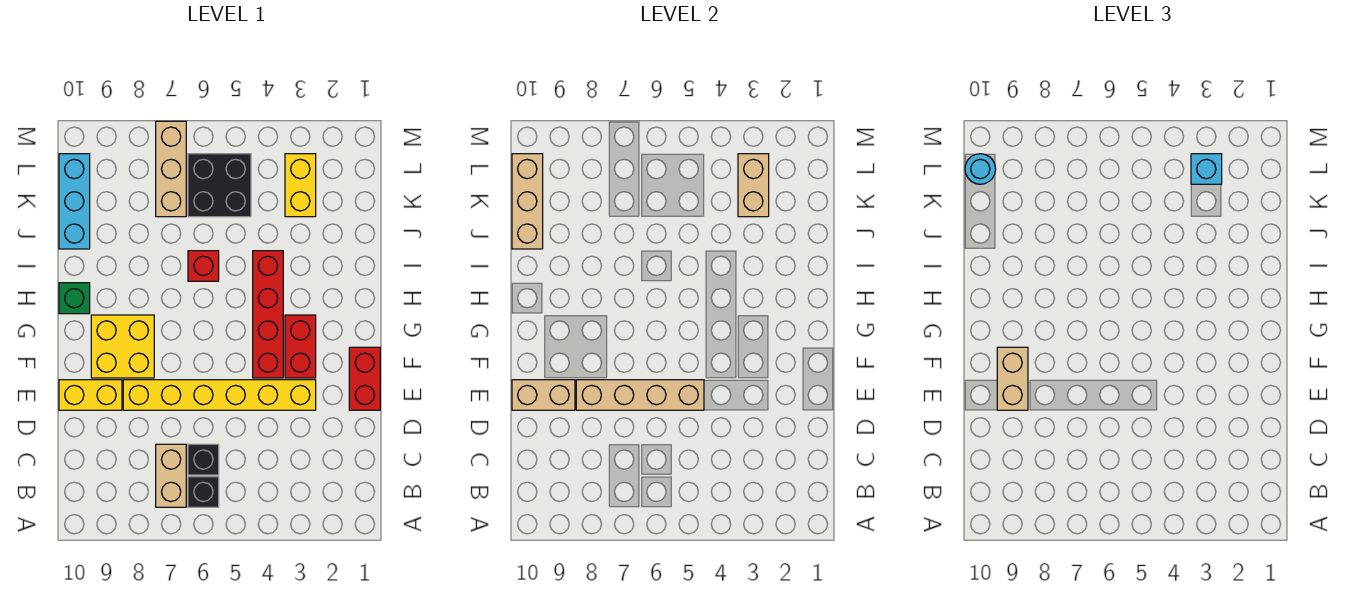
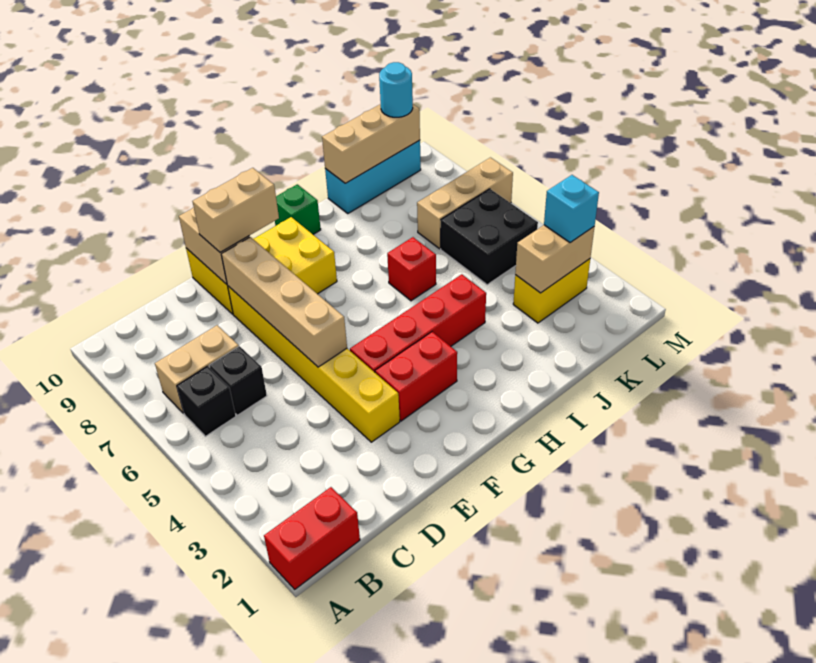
red brick E1:F1 level 1 -> red brick A1:B1 level 1

